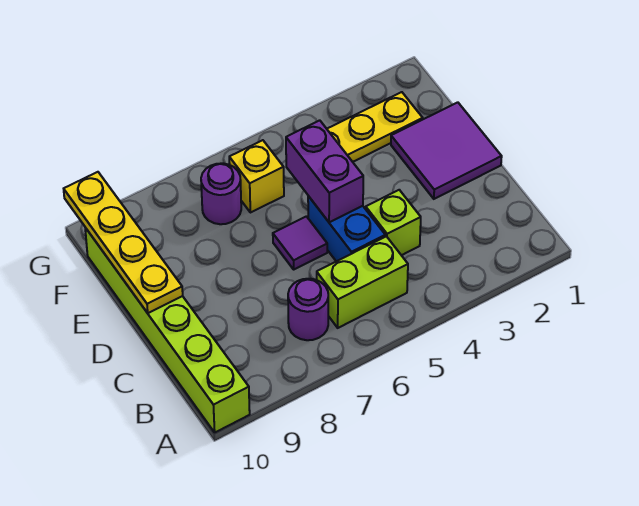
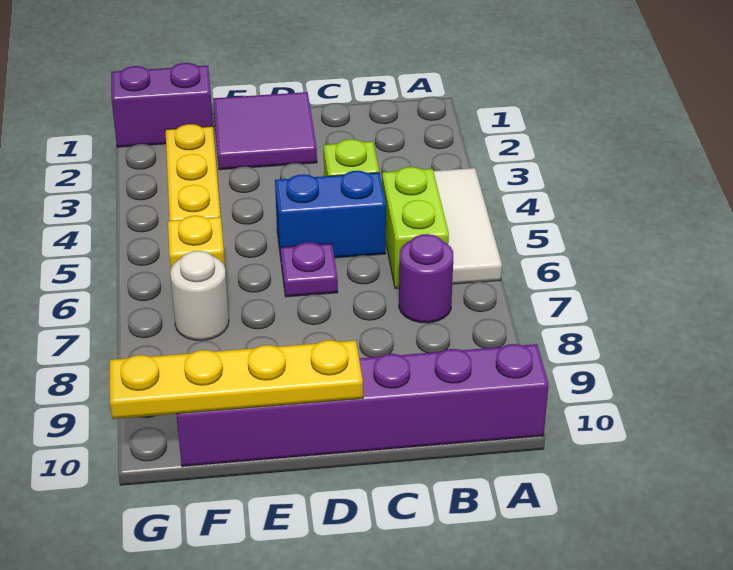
none -> white tile A4:A6 level 1
lime brick A10:F10 level 1 -> purple brick A10:F10 level 1
purple brick D5:E5 level 2 -> purple brick F1:G1 level 1
purple tile D6 level 1 -> purple plate D6 level 1
purple round brick F7 level 1 -> white round brick F7 level 1

